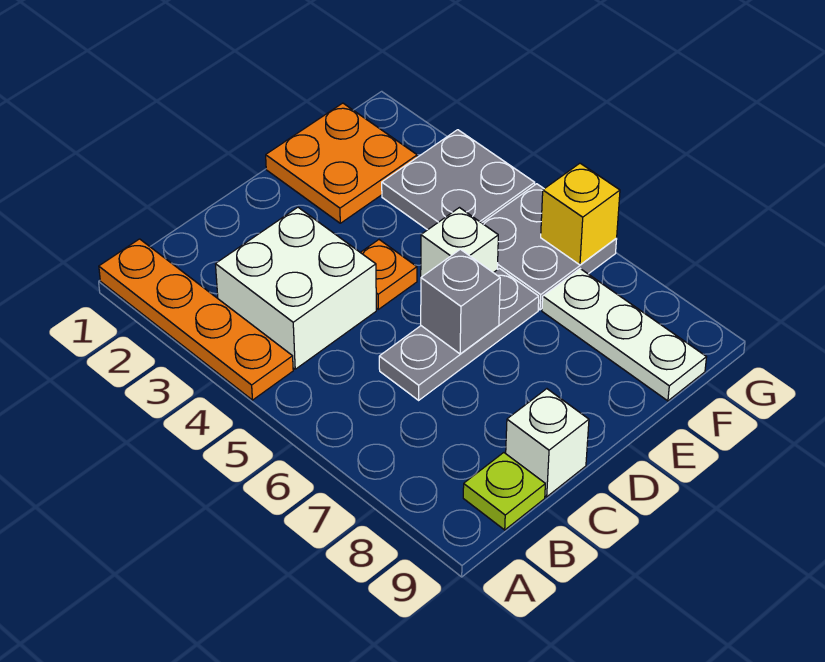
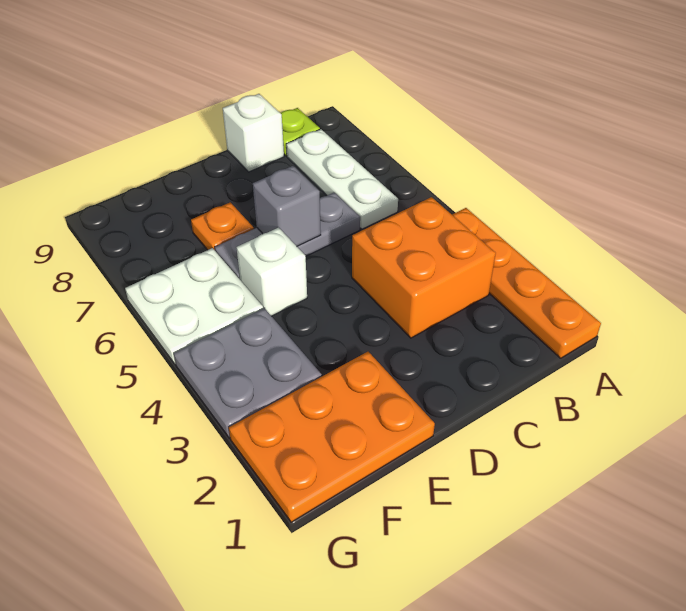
white brick B3:C4 level 1 -> orange brick B3:C4 level 1
orange plate D4 level 1 -> orange plate E7 level 1
orange plate E1:F2 level 1 -> orange plate E1:G2 level 1
grey plate F5:G6 level 1 -> white plate F5:G6 level 1
white plate F7:F9 level 1 -> white plate B6:B8 level 1
yellow brick G6 level 2 -> none

